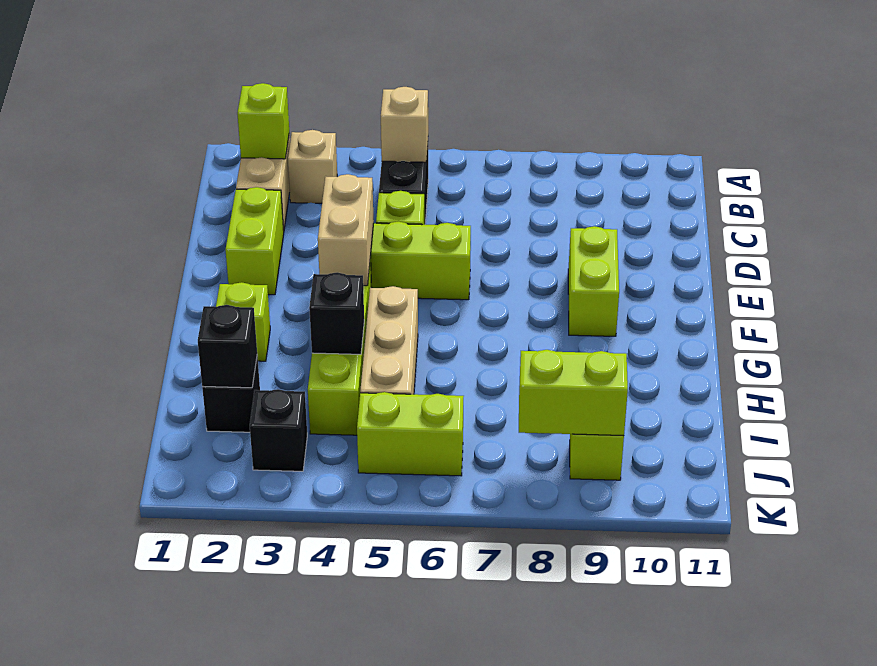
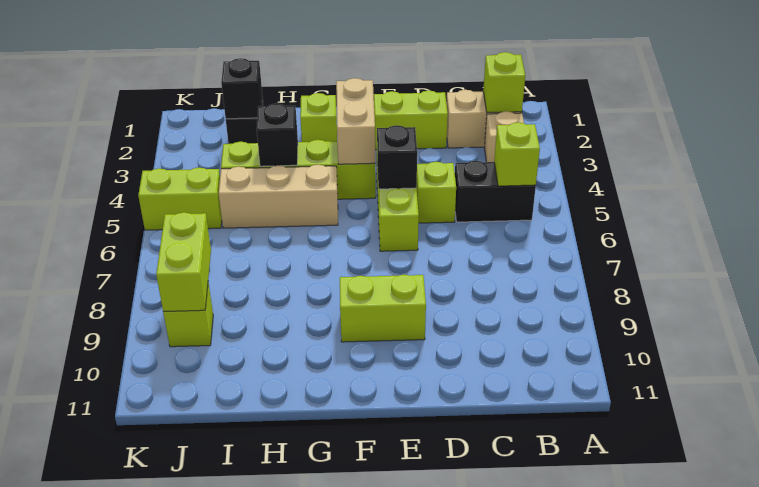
tan brick B5 level 2 -> lime brick B5 level 2
tan brick E4:F4 level 2 -> tan brick F3:F4 level 2
black brick J3 level 1 -> black brick E5 level 2
lime brick J5:J6 level 1 -> lime brick J5:K5 level 1

